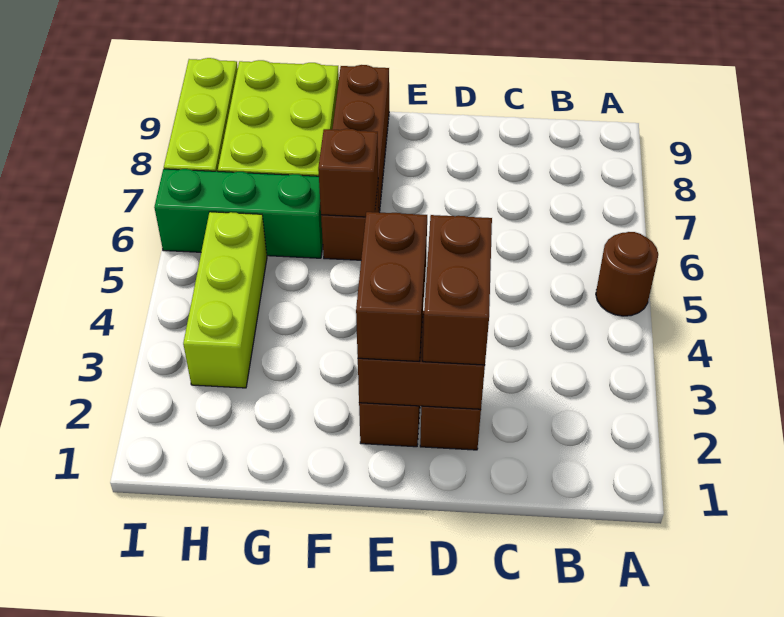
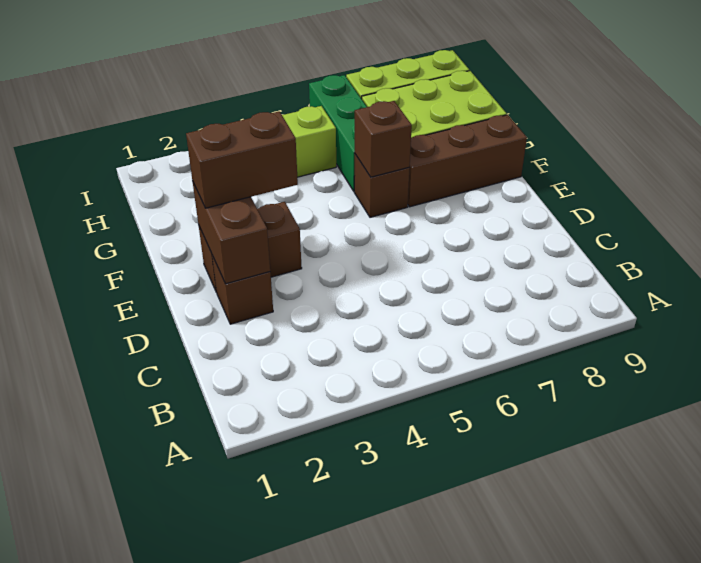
brown round brick A5 level 1 -> none
brown brick D2:D3 level 3 -> none

